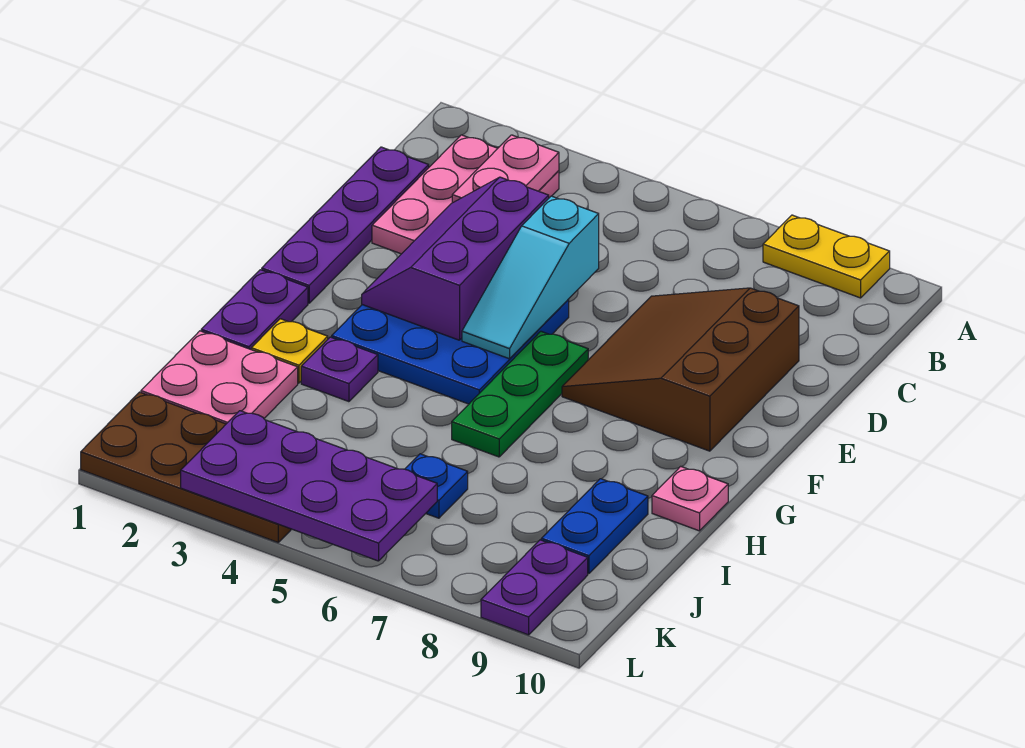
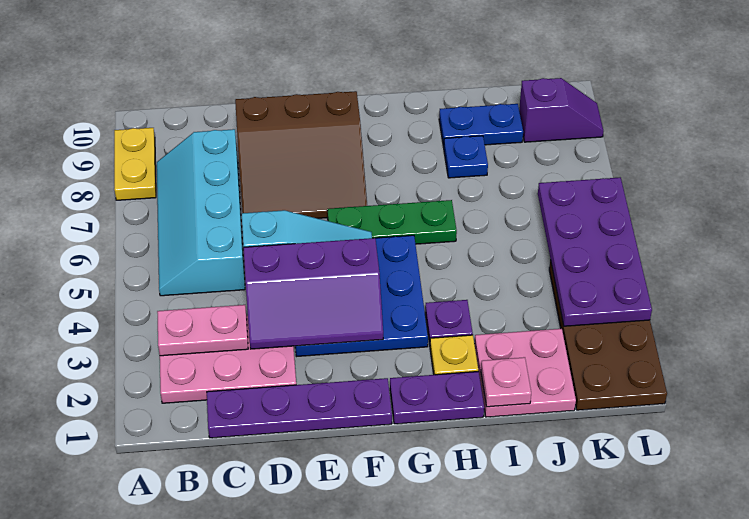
none -> cyan slope B5:C8 level 1 top C
pink plate H10 level 1 -> pink plate I1 level 2
blue plate J6 level 1 -> blue plate I8 level 1
purple plate K9:L9 level 1 -> purple slope K9:L9 level 1 top K

